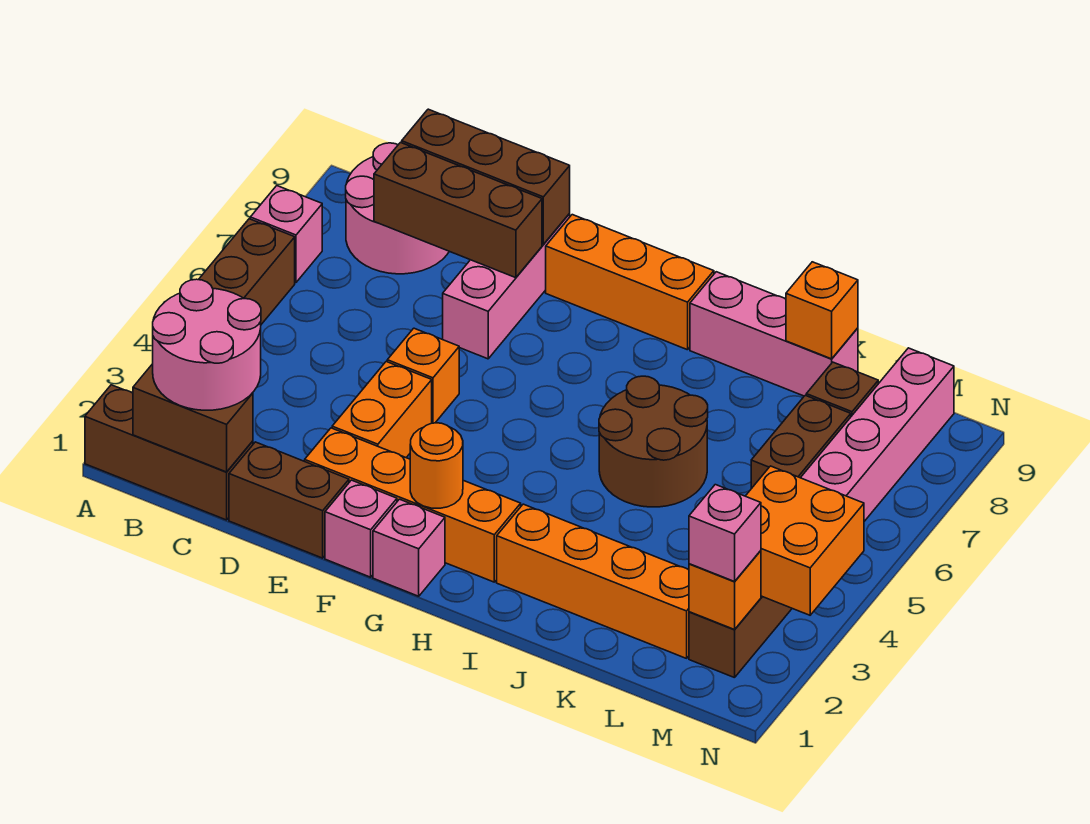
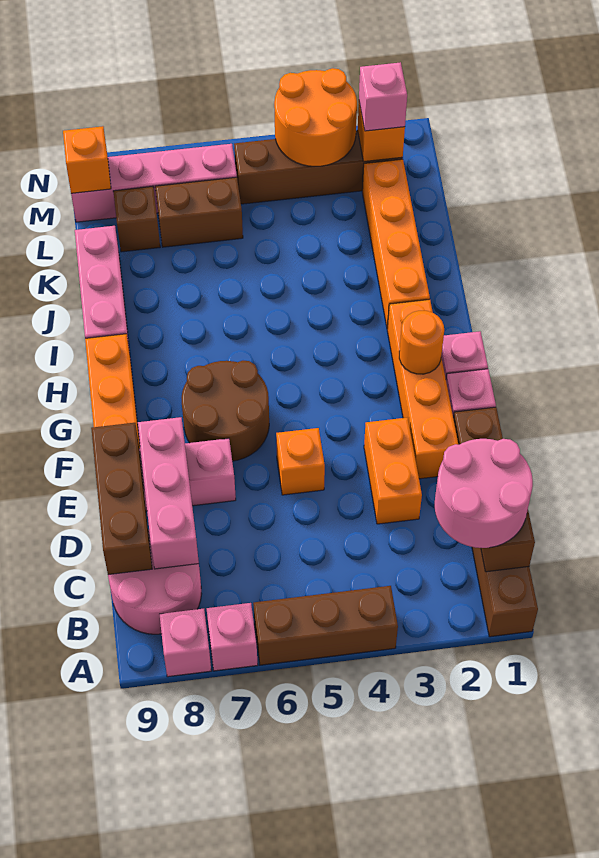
none -> pink brick A8 level 1
brown brick C8:E8 level 2 -> pink brick C8:E8 level 2
orange brick E3:E4 level 1 -> orange brick D3:E3 level 1
brown round brick I5:J6 level 1 -> brown round brick F6:G7 level 1
orange brick K9 level 2 -> orange brick M9 level 2
orange brick M3:N4 level 2 -> orange round brick M3:N4 level 2

